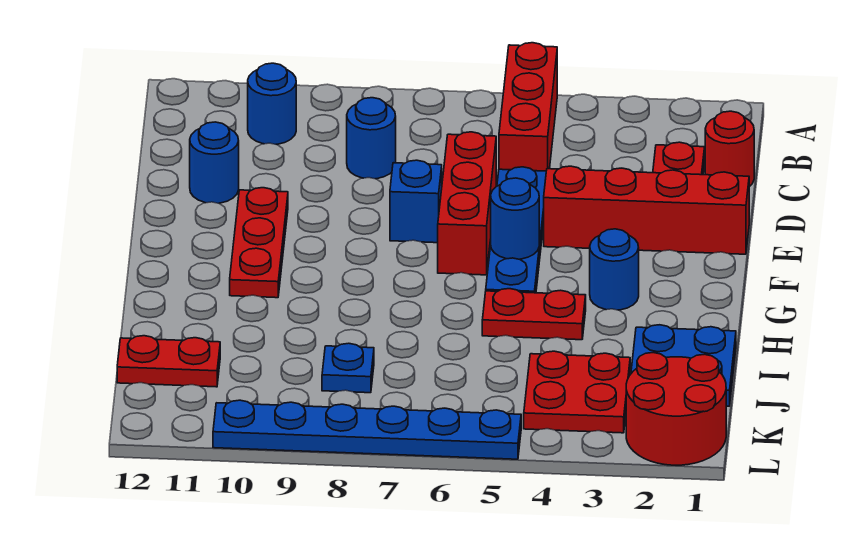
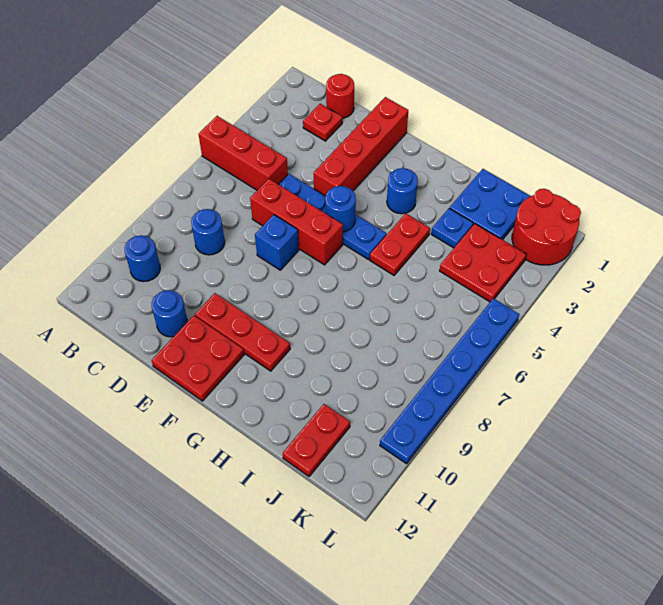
none -> red plate E11:F12 level 1
blue plate J8 level 1 -> blue plate I3 level 1

